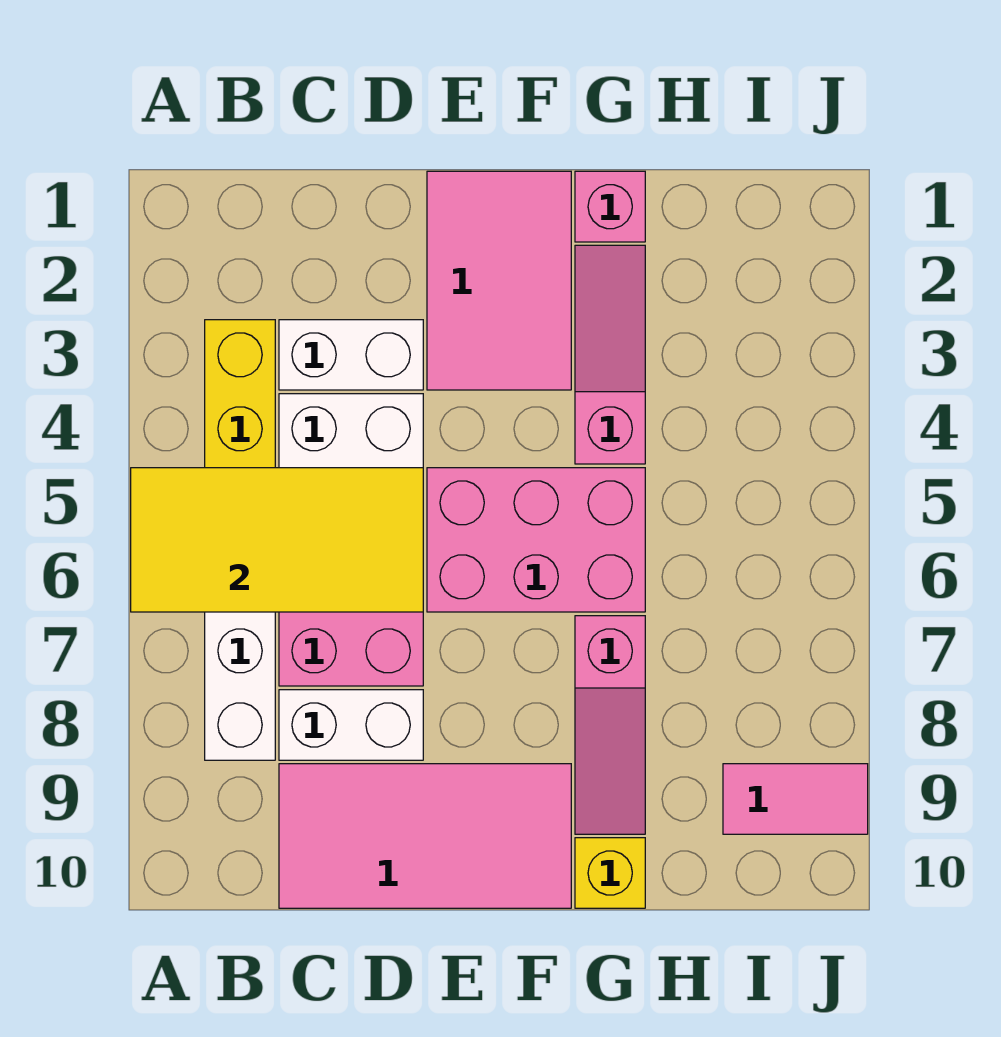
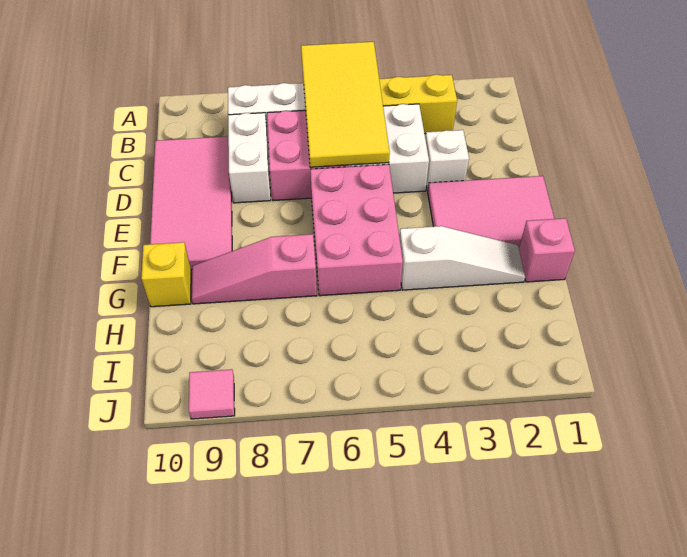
white brick C3:D3 level 1 -> white brick D3 level 1
pink slope G2:G4 level 1 top 4 -> white slope G2:G4 level 1 top 4
pink tile I9:J9 level 1 -> pink tile J9 level 1

